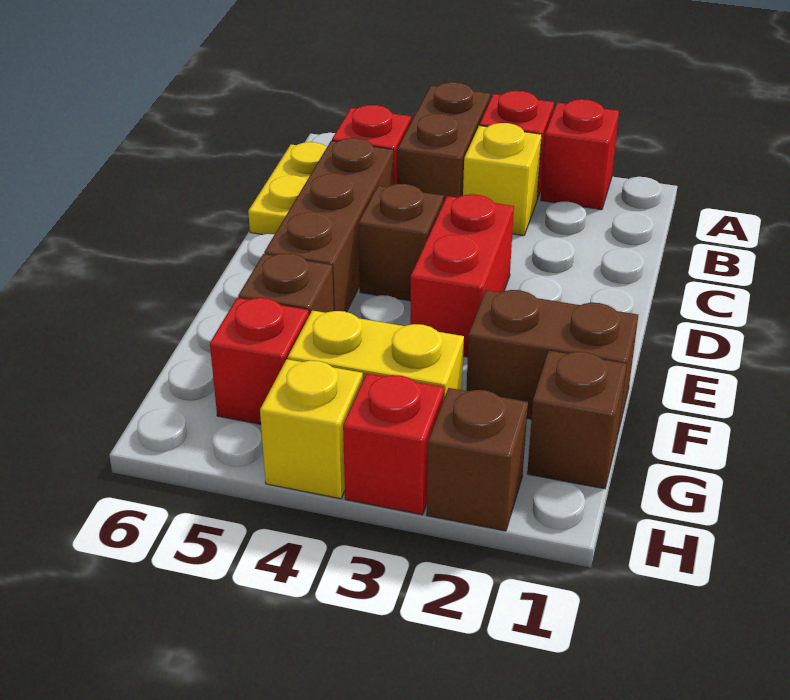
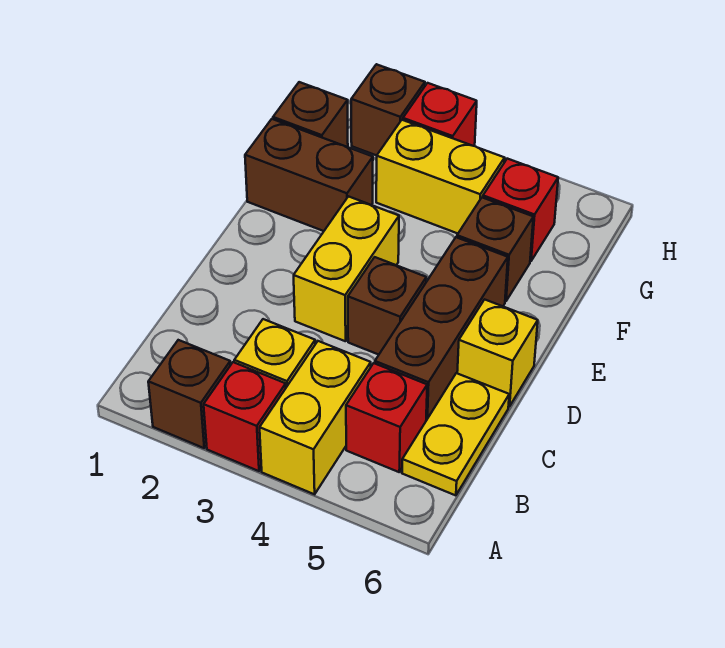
red brick A2 level 1 -> brown brick A2 level 1
brown brick A4:B4 level 1 -> yellow brick A4:B4 level 1
red brick D3:E3 level 1 -> yellow brick D3:E3 level 1
yellow brick H4 level 1 -> yellow brick D6 level 1

